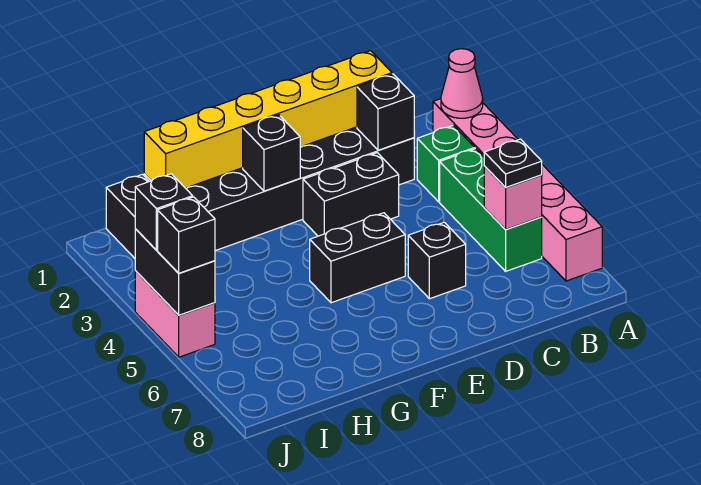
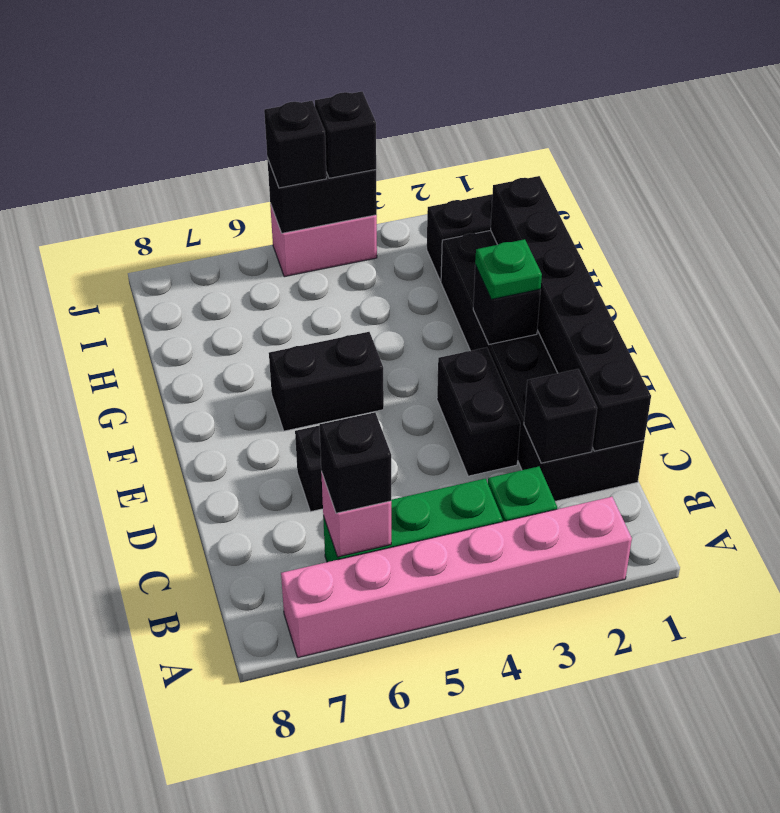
pink cone A2 level 2 -> none
black plate B6 level 3 -> black brick B6 level 3
yellow brick C1:H1 level 2 -> black brick C1:H1 level 2
black brick E5:F5 level 1 -> black brick F5:F6 level 1
none -> green plate F2 level 3

